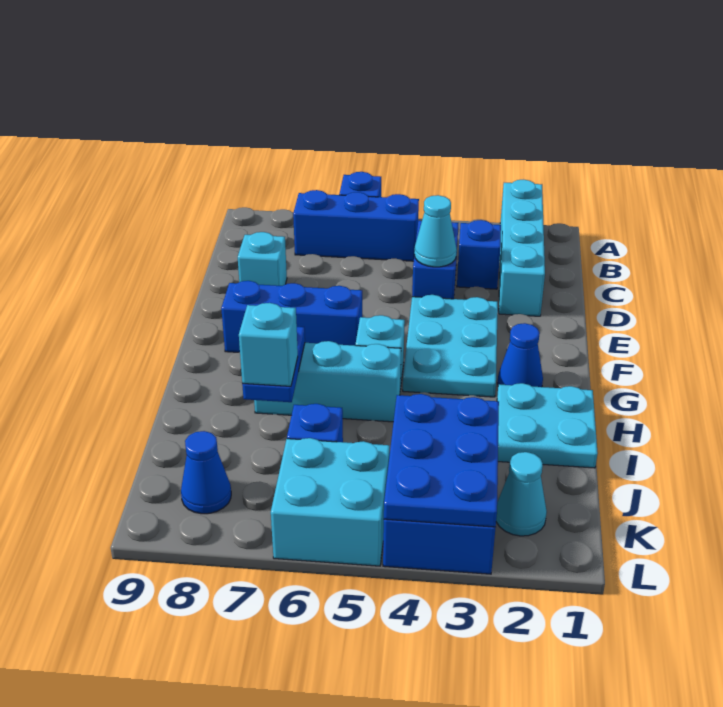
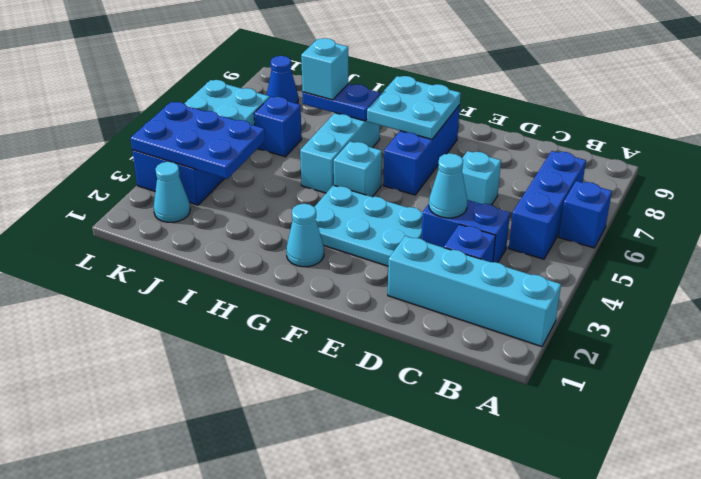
cyan brick D8 level 1 -> cyan brick D6 level 1
blue cone G2 level 1 -> cyan cone G2 level 1
cyan plate H1:I2 level 1 -> cyan plate F7:G8 level 2

